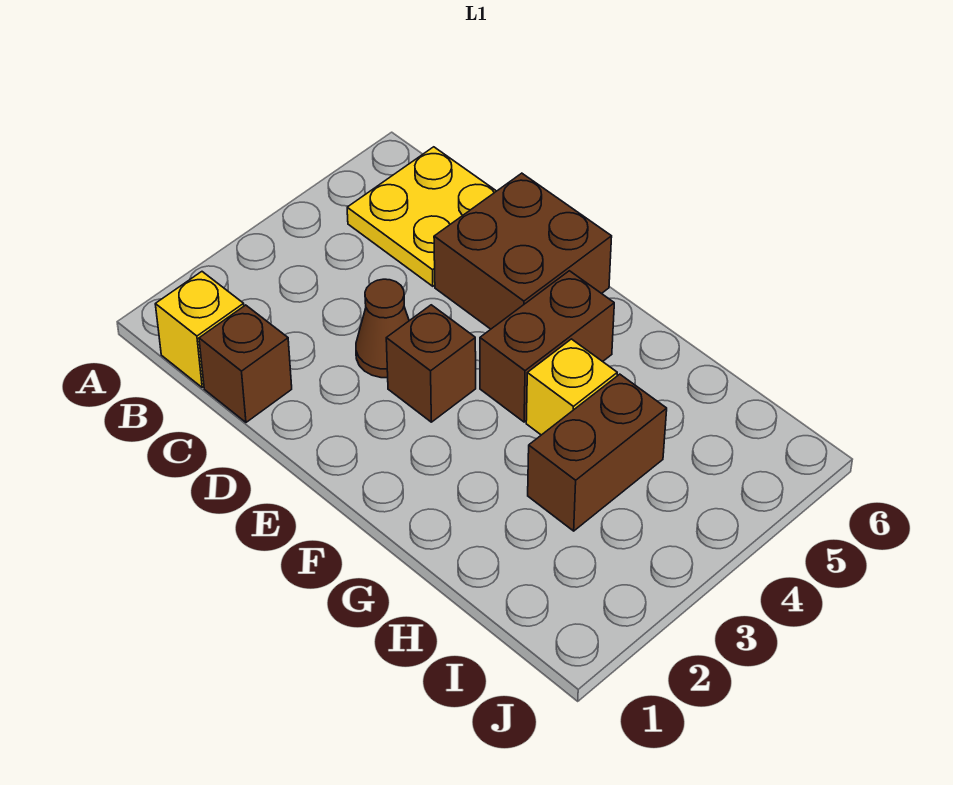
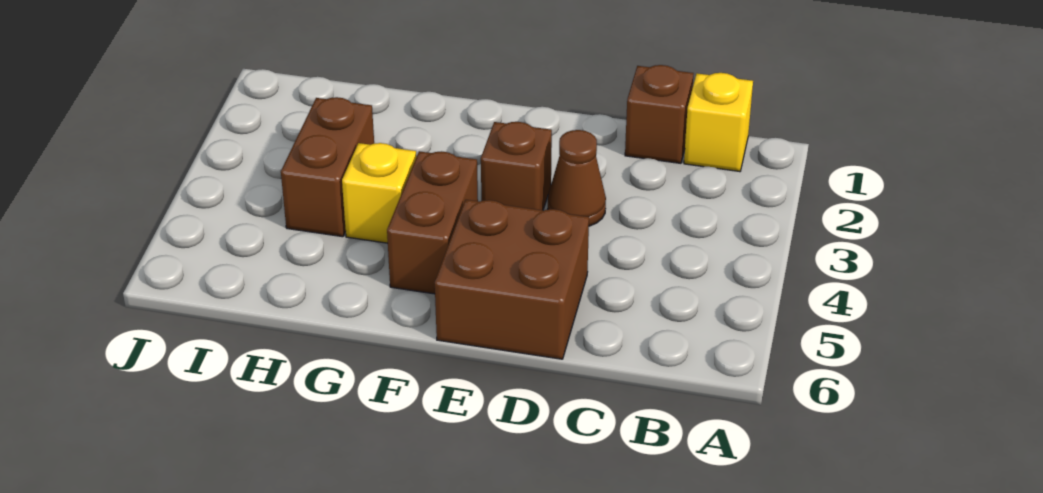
yellow plate B5:C6 level 1 -> none

